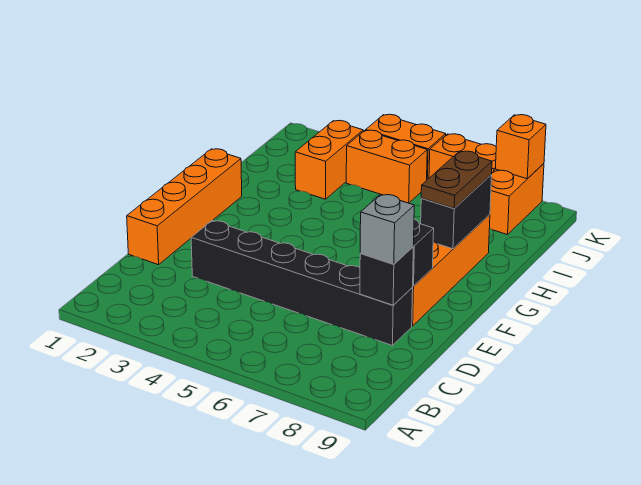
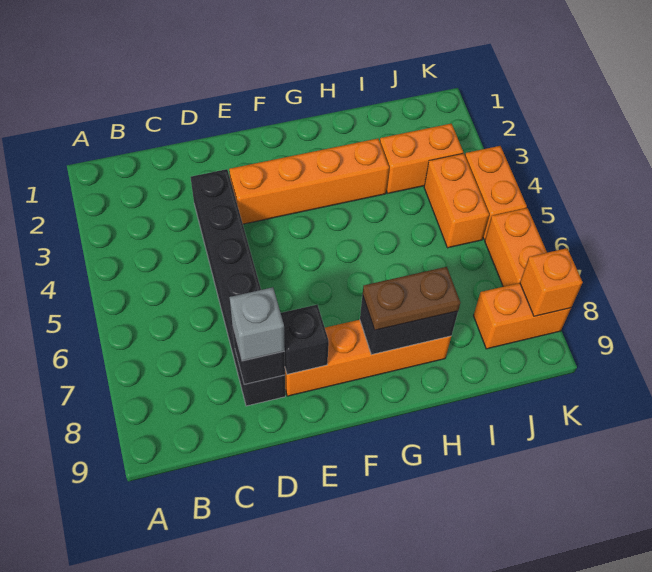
orange brick D1:G1 level 1 -> orange brick E3:H3 level 1

